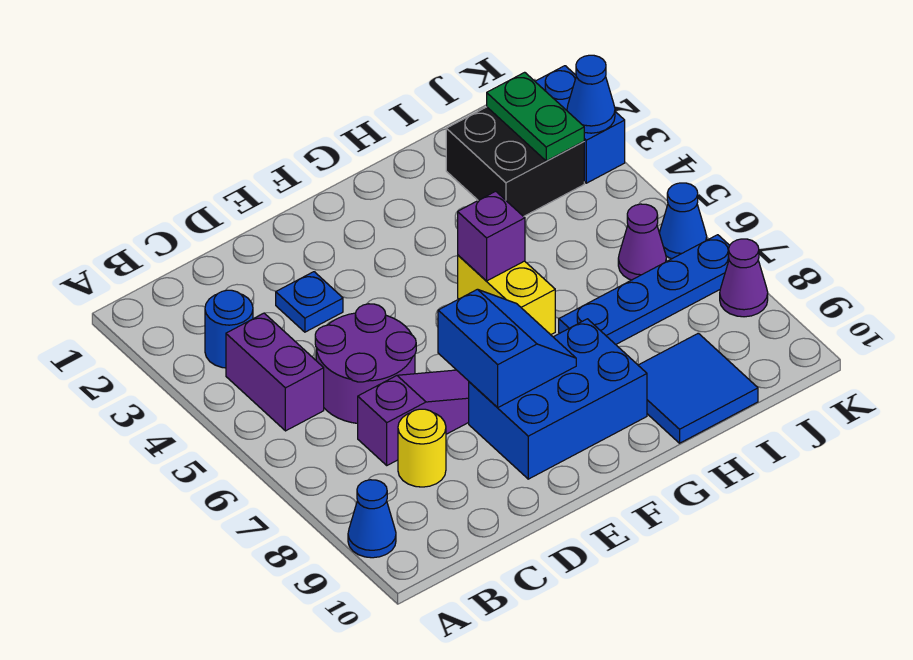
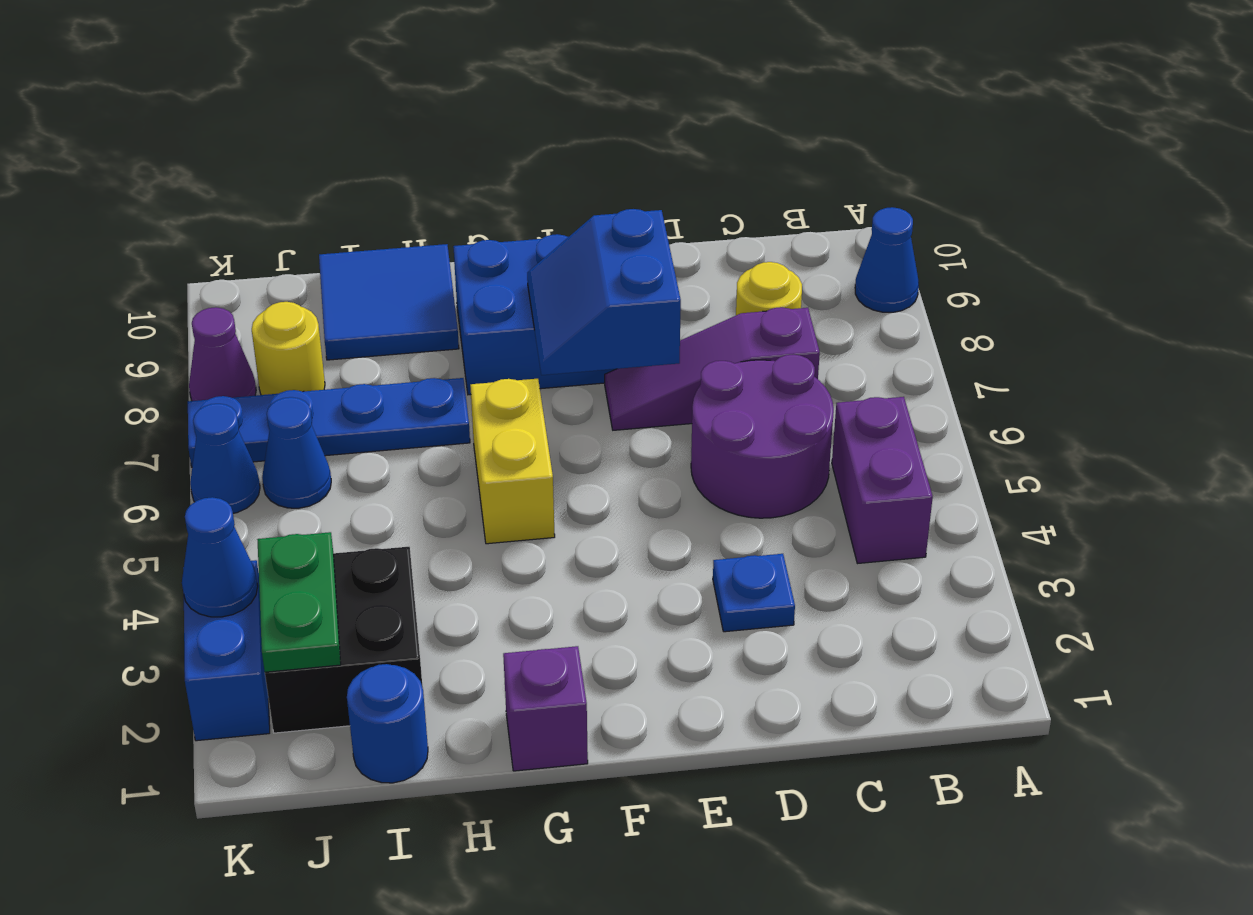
blue round brick B3 level 1 -> blue round brick I1 level 1
purple brick G5 level 2 -> purple brick G1 level 1
purple cone J6 level 1 -> blue cone J6 level 1
none -> yellow round brick J8 level 1

